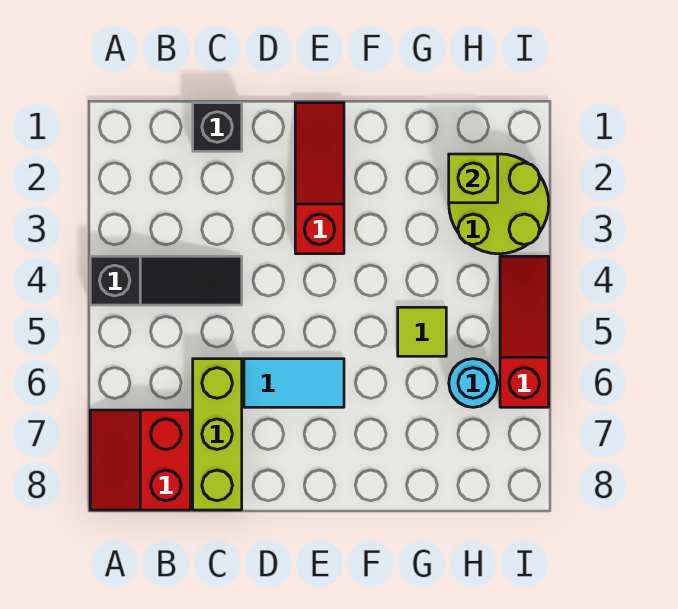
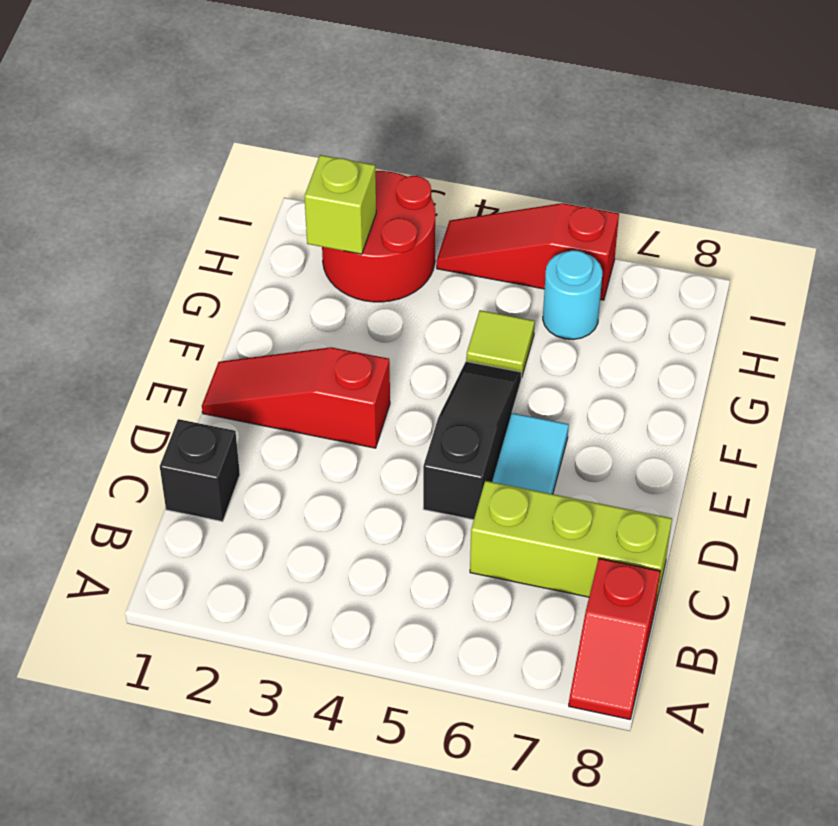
black slope A4:C4 level 1 top A -> black slope D5:F5 level 1 top D
red slope A7:B8 level 1 top B -> red slope A8:B8 level 1 top B
lime round brick H2:I3 level 1 -> red round brick H2:I3 level 1

